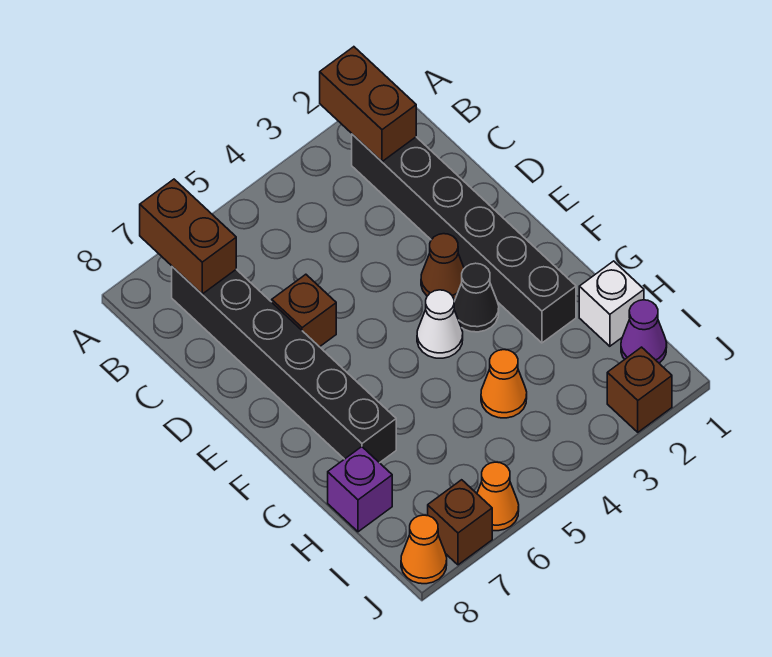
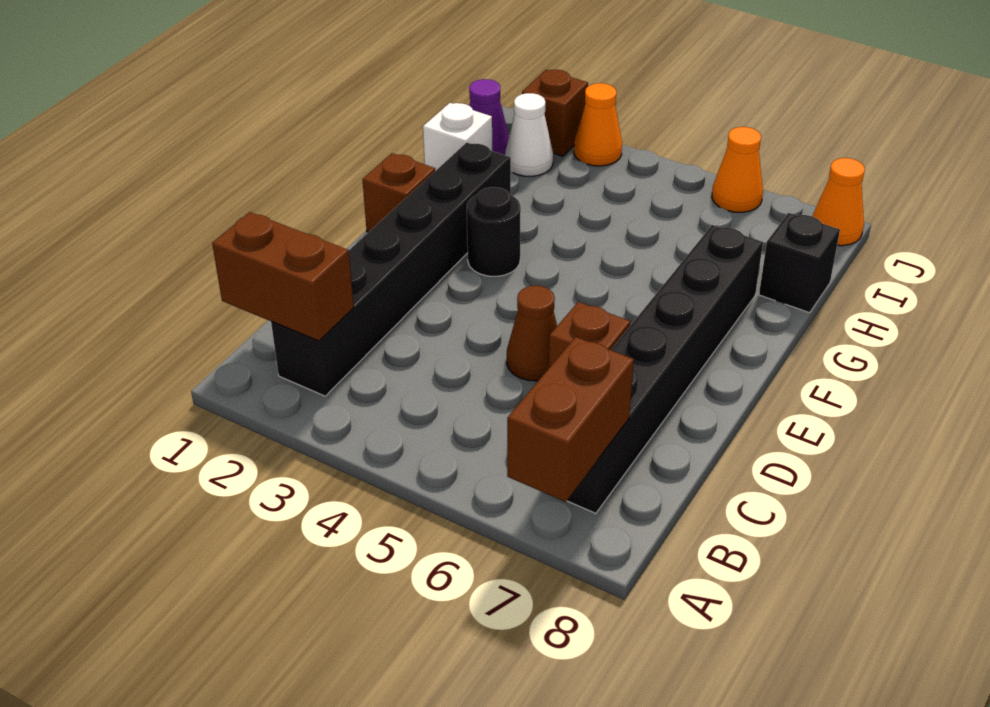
brown brick A2:B2 level 2 -> brown brick B1:B2 level 2
brown cone E3 level 1 -> brown cone D5 level 1
black cone F3 level 1 -> black round brick F3 level 1
white cone F4 level 1 -> white cone I2 level 1
orange cone H4 level 1 -> orange cone J3 level 1
purple brick H8 level 1 -> black brick H8 level 1
brown brick J7 level 1 -> brown brick F1 level 1

